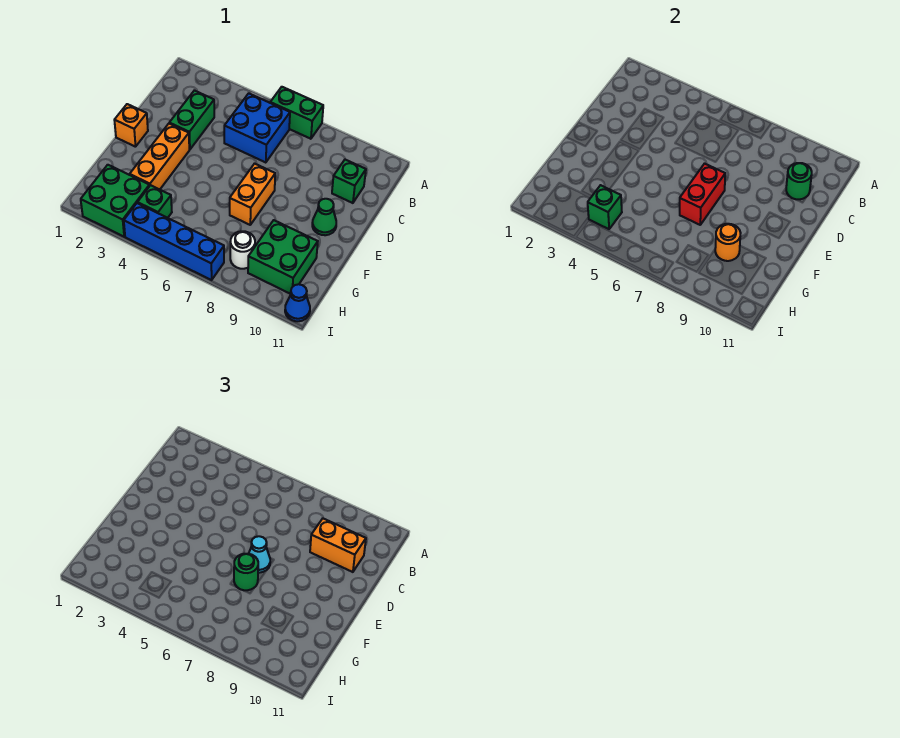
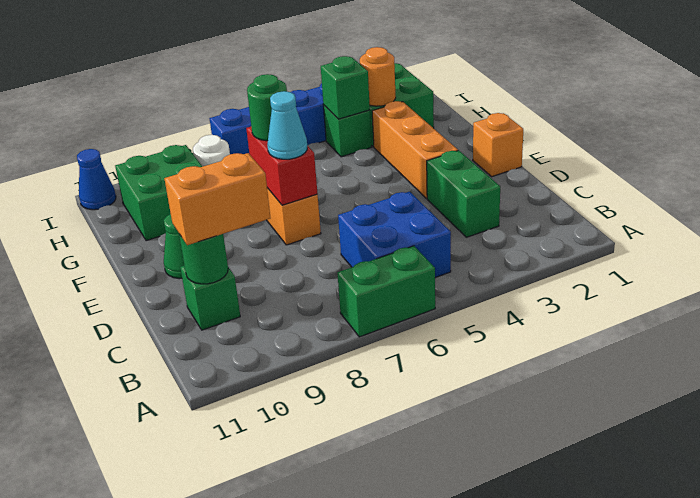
orange round brick G9 level 2 -> orange round brick H3 level 2

